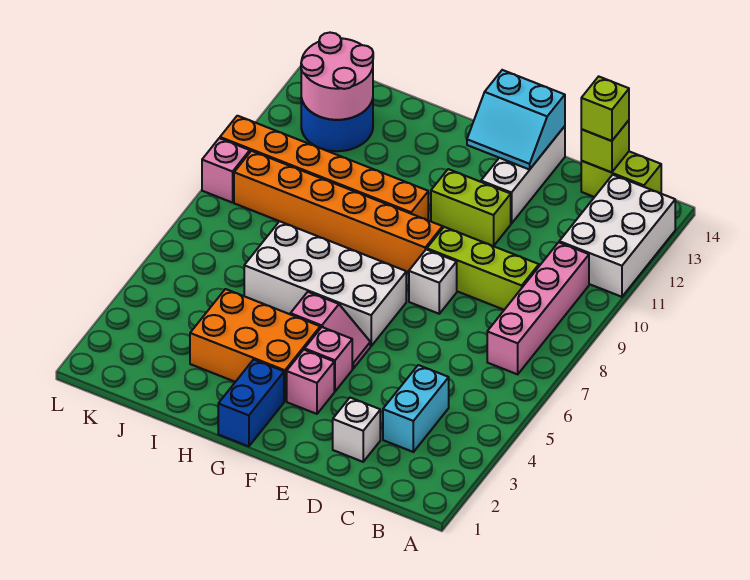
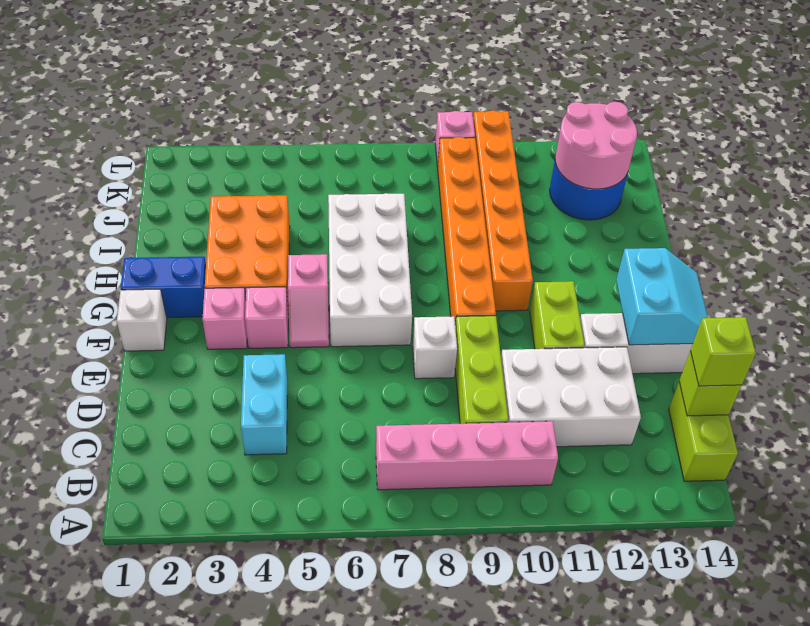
white brick A11:B13 level 1 -> white brick C10:D12 level 1
cyan brick C3:C4 level 1 -> cyan brick C4:D4 level 1
white brick D2 level 1 -> white brick F1 level 1
cyan slope E13:F14 level 2 top 14 -> cyan slope E13:F14 level 2 top 13

